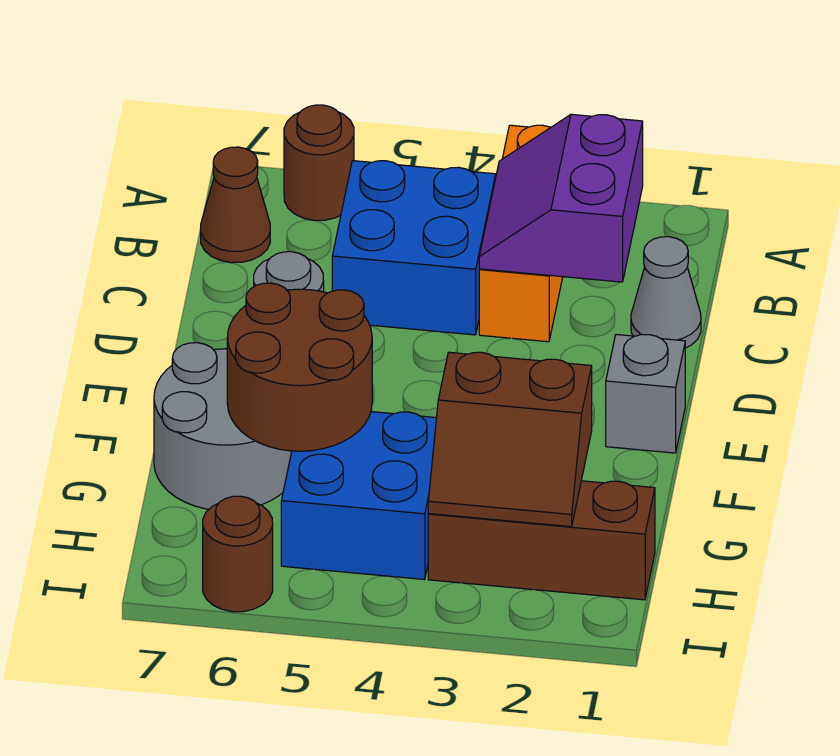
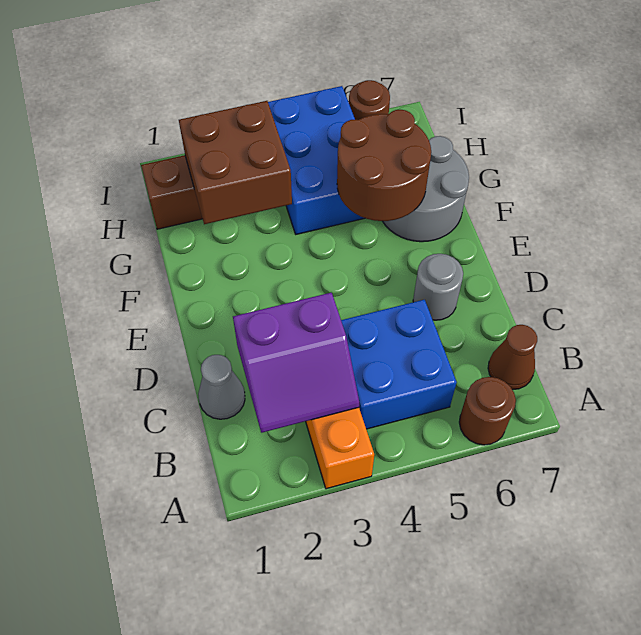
purple slope B2:C3 level 2 top 2 -> purple slope B2:C3 level 2 top C
grey brick E1 level 1 -> none
brown slope G2:H3 level 2 top G -> brown brick G2:H3 level 2
blue brick G4:H5 level 1 -> blue brick G4:I5 level 1

